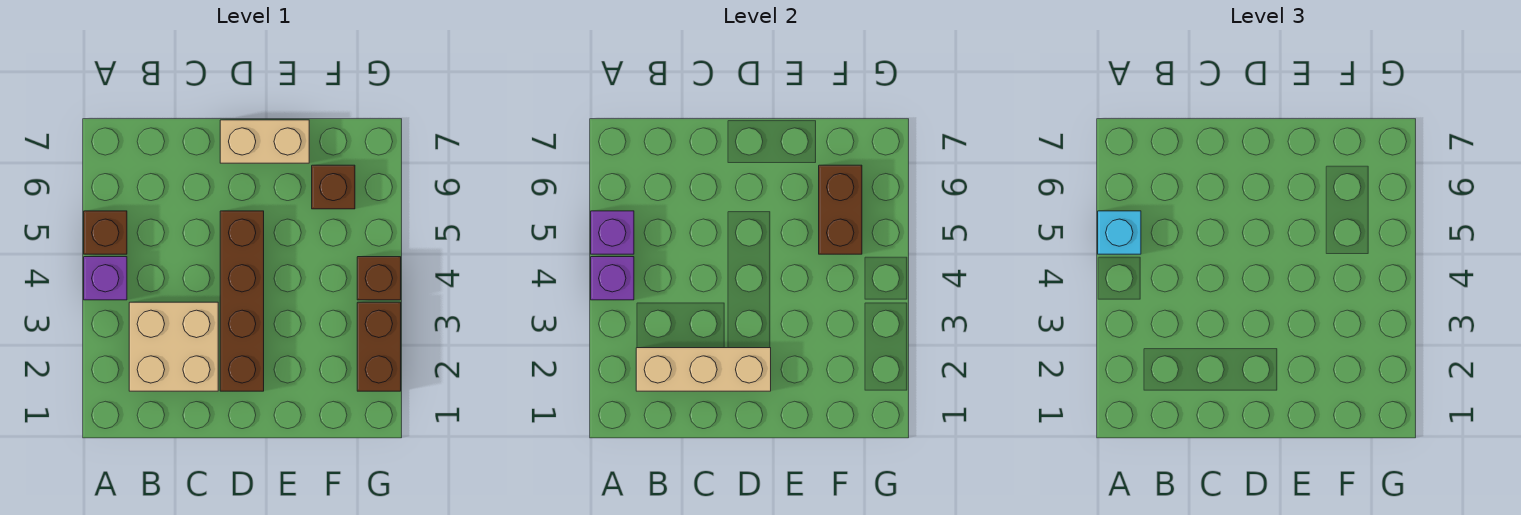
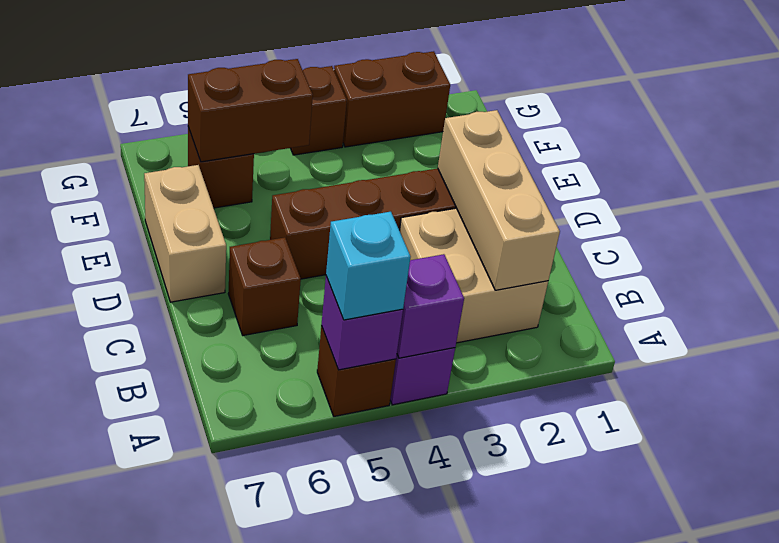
none -> brown brick C6 level 1

